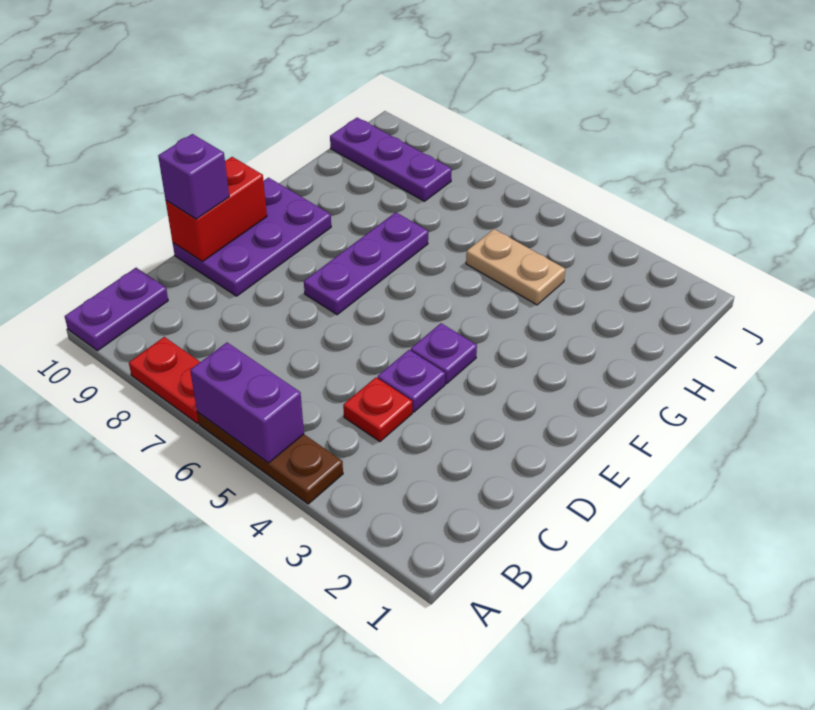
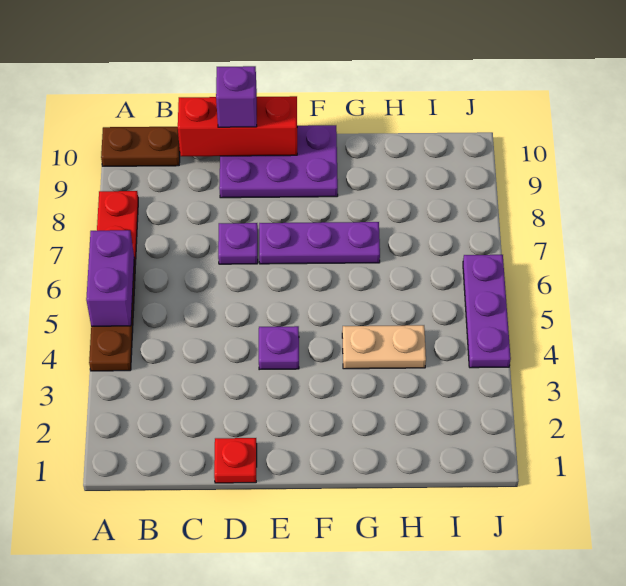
purple plate A10:B10 level 1 -> brown plate A10:B10 level 1
red plate C4 level 1 -> red plate D1 level 1
purple plate D4 level 1 -> purple plate D7 level 1
red brick D10:E10 level 2 -> red brick C10:E10 level 2
tan plate H4:H5 level 1 -> tan plate G4:H4 level 1
purple plate I8:I10 level 1 -> purple plate J4:J6 level 1

